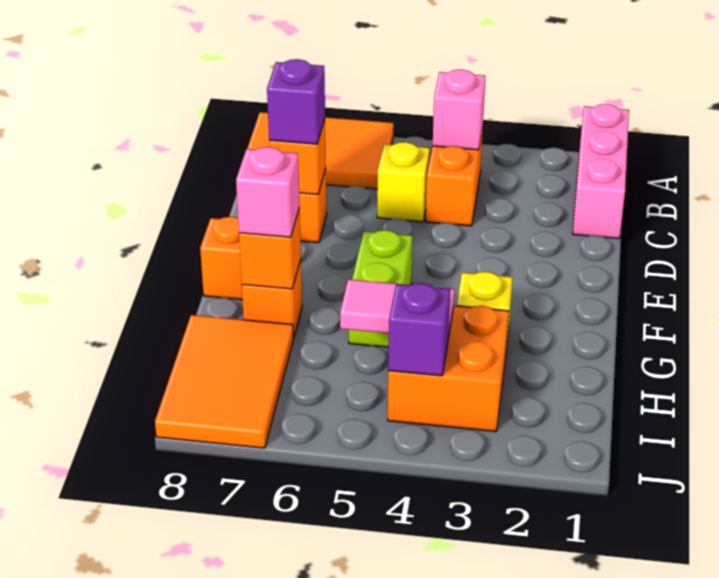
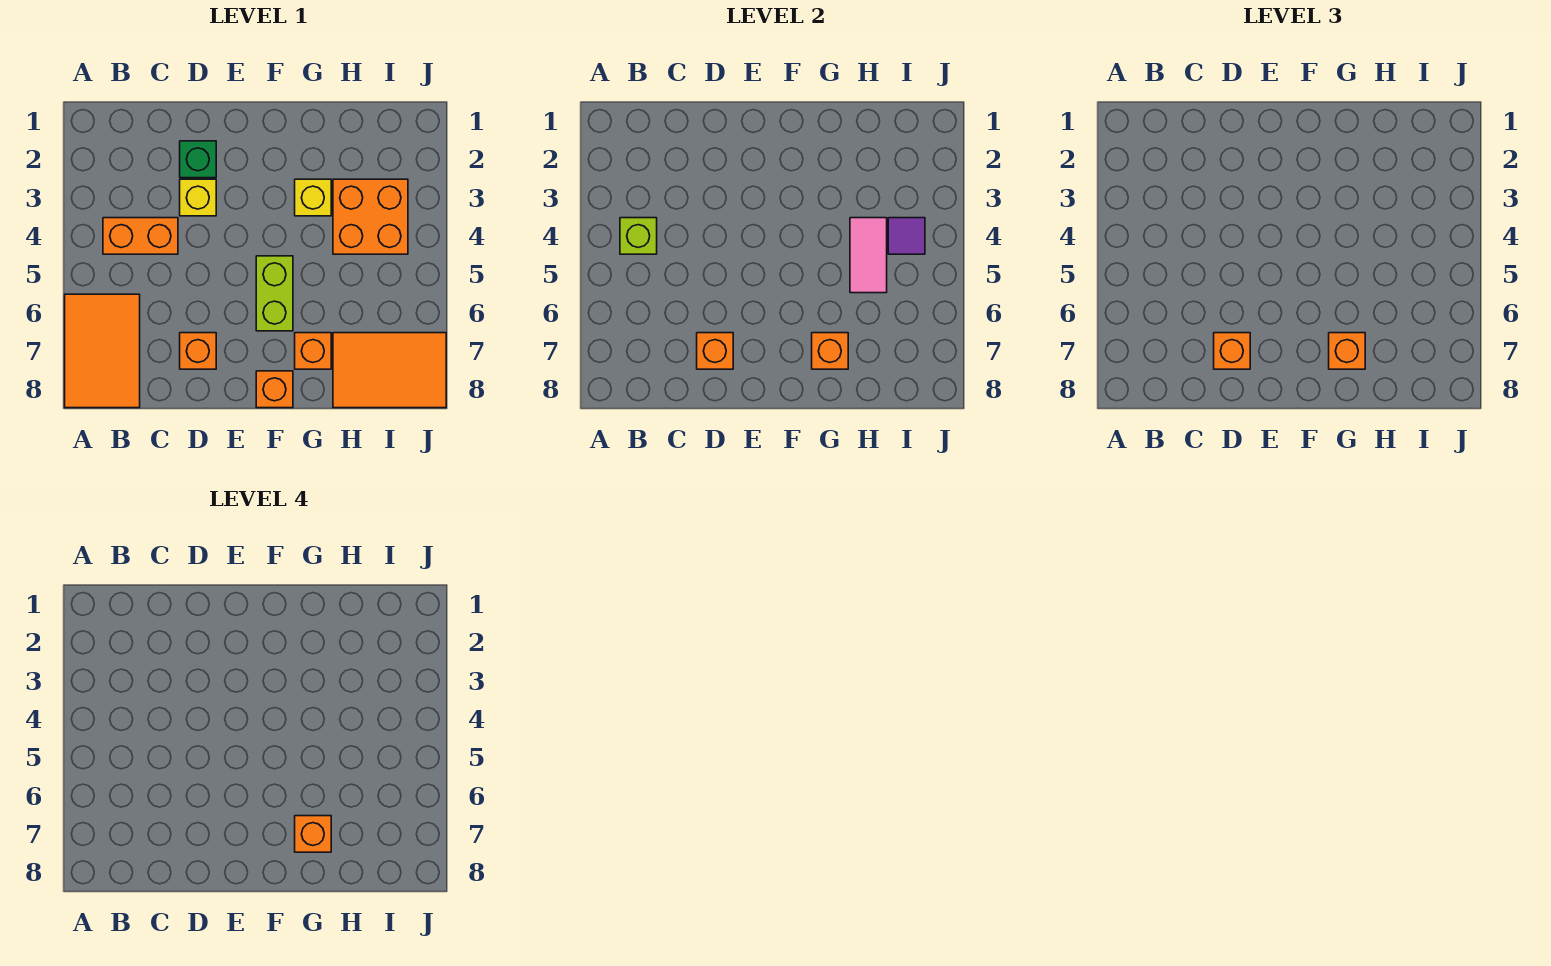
pink brick A1:C1 level 1 -> none
pink brick B4 level 2 -> lime brick B4 level 2
yellow brick C5 level 1 -> yellow brick D3 level 1
none -> green brick D2 level 1
purple brick D7 level 3 -> orange brick D7 level 3
lime brick F5:G5 level 1 -> lime brick F5:F6 level 1
pink brick G7 level 3 -> orange brick G7 level 3
none -> orange brick G7 level 4
purple brick I4 level 2 -> purple tile I4 level 2

